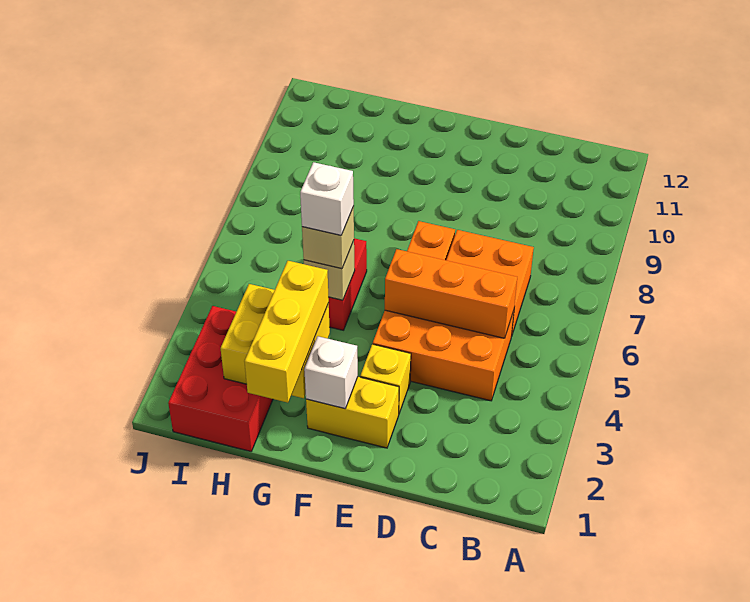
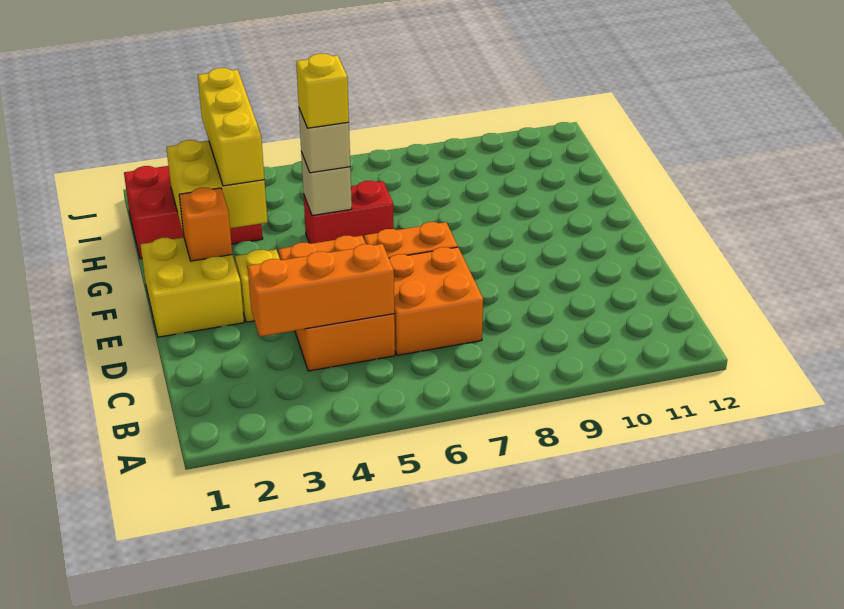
orange brick C5:E5 level 2 -> orange brick C3:C5 level 2
yellow brick E2:F2 level 1 -> yellow brick E1:F2 level 1
white brick F2 level 2 -> orange brick F2 level 2
yellow brick G1:G3 level 3 -> yellow brick G3:I3 level 3
white brick G5 level 4 -> yellow brick G5 level 4

